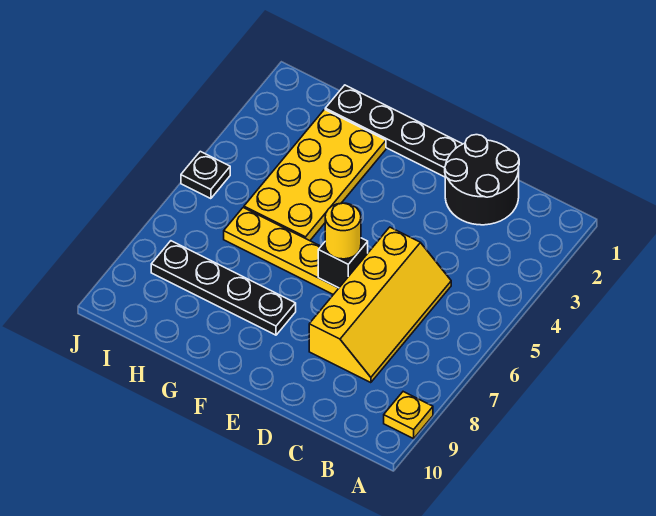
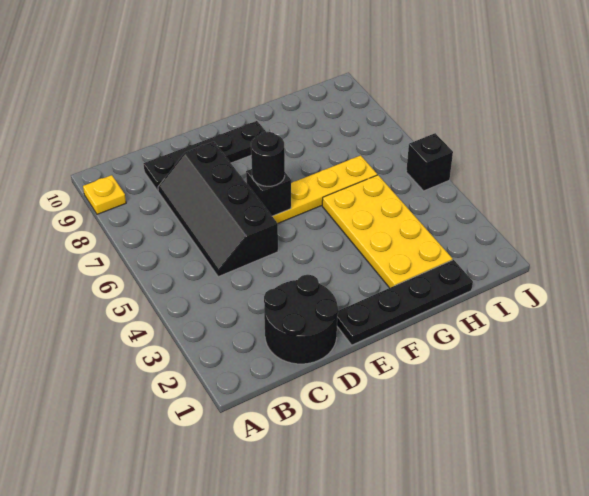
yellow slope C5:D8 level 1 top D -> black slope C5:D8 level 1 top D
yellow round brick E6 level 3 -> black round brick E6 level 3
black plate F8:I8 level 1 -> black plate C9:F9 level 1
black plate J5 level 1 -> black brick J5 level 1

